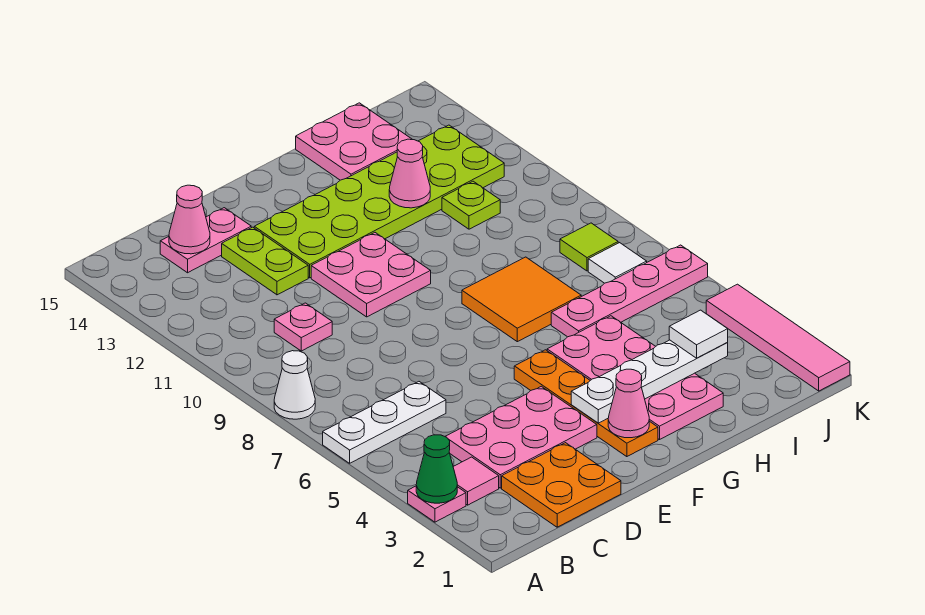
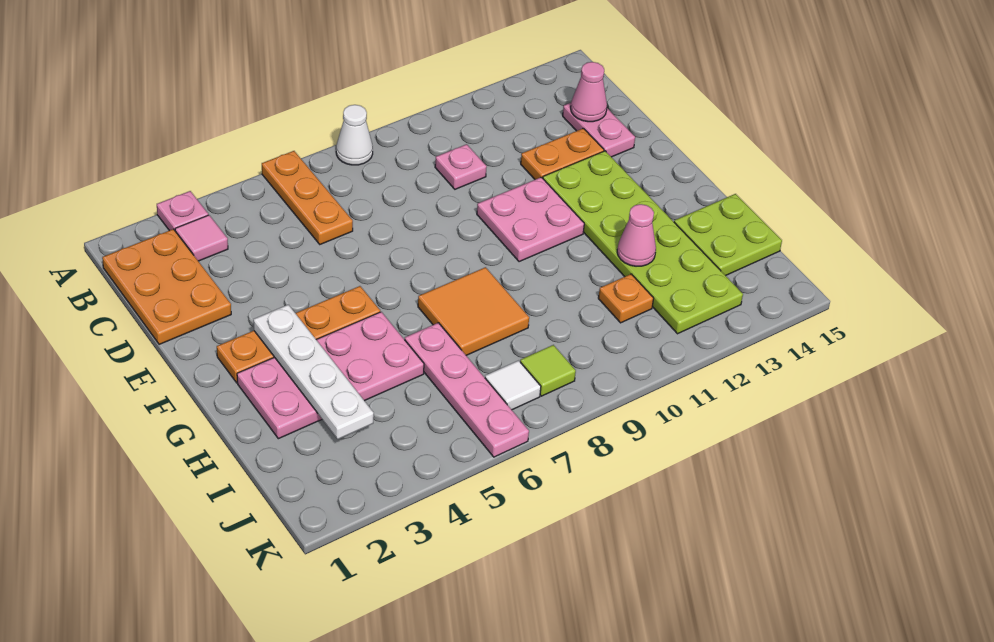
green cone A3 level 2 -> none
white plate A6:C6 level 1 -> orange plate A6:C6 level 1
orange plate C1:D2 level 1 -> orange plate B1:D2 level 1
pink plate C3:E4 level 1 -> none
lime plate D12:D13 level 1 -> orange plate D12:D13 level 1
pink cone F2 level 2 -> none
pink plate H14:I15 level 1 -> lime plate H14:I15 level 1
white tile I3 level 3 -> none
lime plate I11 level 1 -> orange plate I11 level 1
pink tile K1:K4 level 1 -> none

